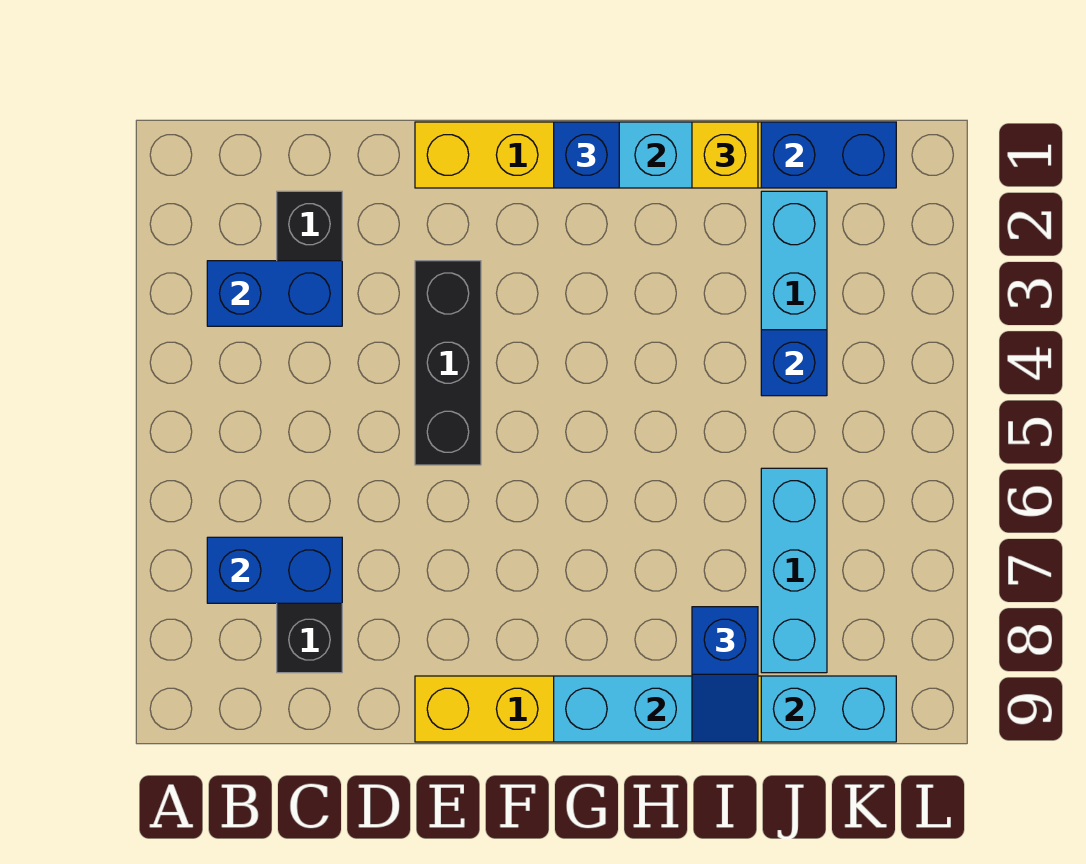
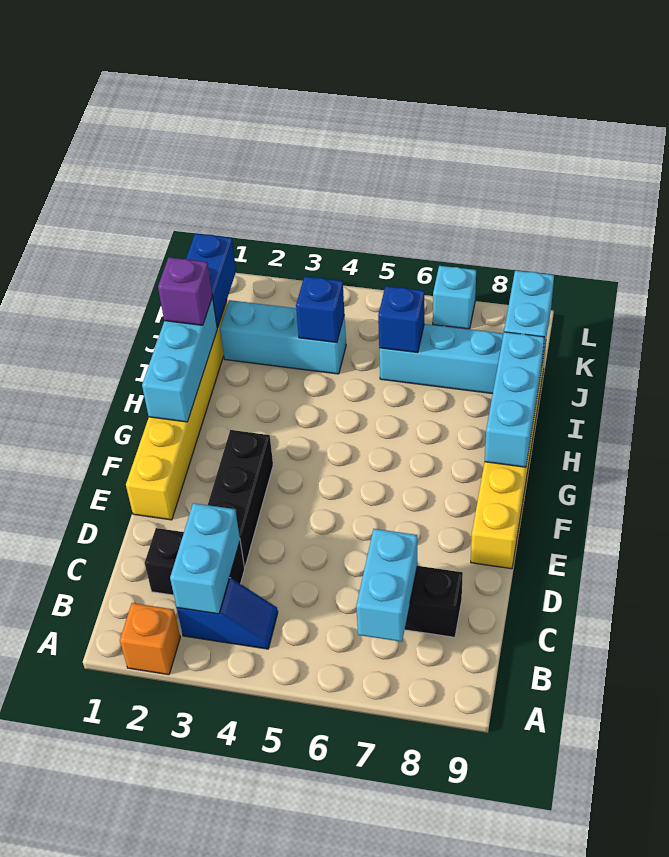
none -> orange brick A2 level 1
blue brick B3:C3 level 2 -> cyan brick B3:C3 level 2
blue brick B7:C7 level 2 -> cyan brick B7:C7 level 2
black brick E3:E5 level 1 -> black brick D3:F3 level 1
blue brick G1 level 3 -> blue brick J6 level 2
yellow brick I1 level 3 -> purple brick I1 level 3
blue slope I8:I9 level 3 top 8 -> blue slope B3:B4 level 1 top 3
none -> cyan brick L7 level 1

